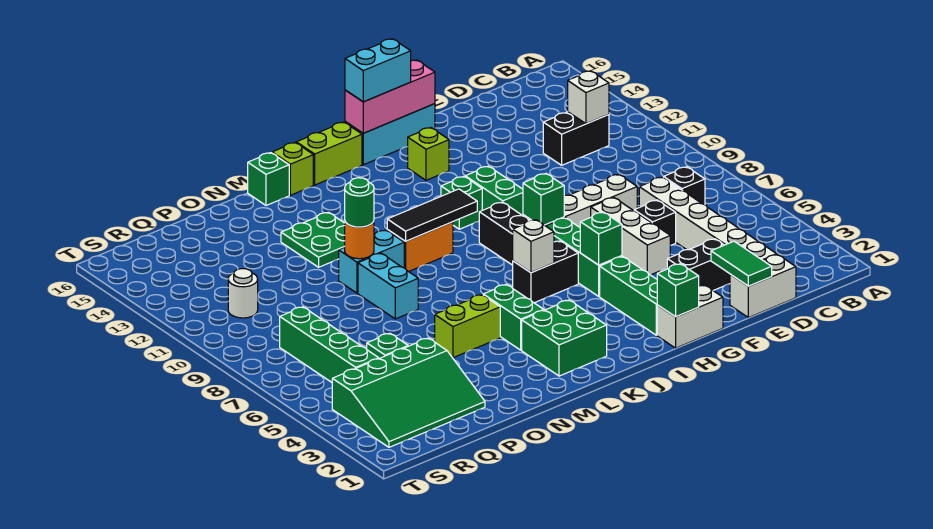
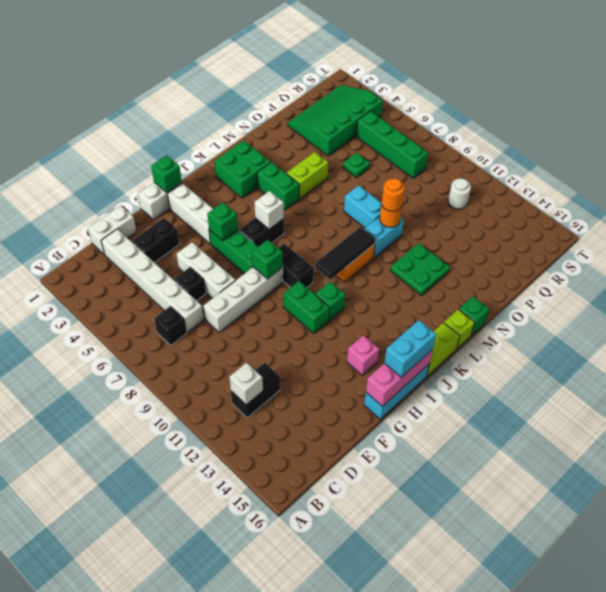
green tile E1:E2 level 2 -> none
green brick H2:H4 level 1 -> white brick H2:H4 level 1
lime brick H14 level 1 -> pink brick H14 level 1
green round brick N10 level 3 -> orange round brick N10 level 3

